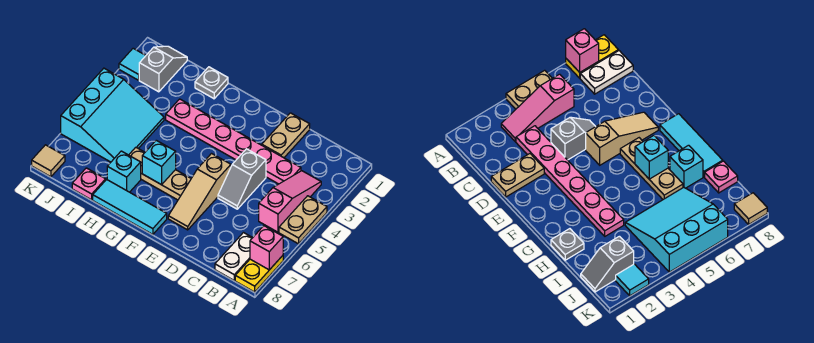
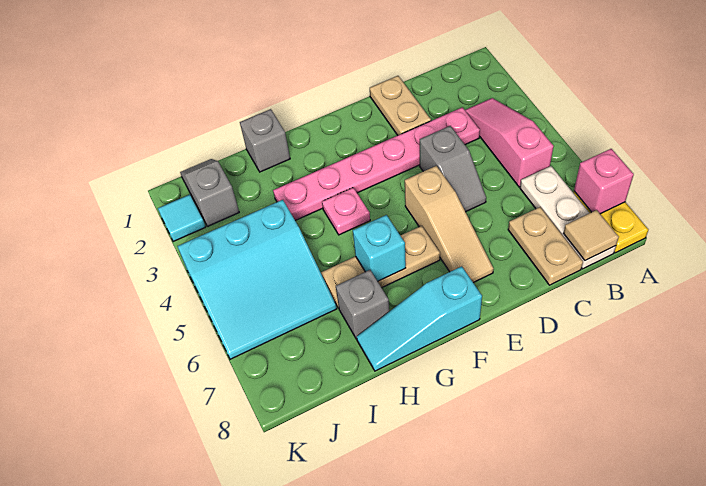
tan plate A4:A5 level 1 -> tan plate C7:C8 level 1
white plate B7:B8 level 1 -> white plate B6:B8 level 1
cyan tile F8:H8 level 1 -> cyan slope F8:H8 level 1 top F
grey plate H1 level 1 -> grey brick H1 level 1
cyan brick H7 level 1 -> grey brick H7 level 1
cyan slope I4:K6 level 1 top K -> cyan slope I4:K6 level 1 top 4
pink plate I8 level 1 -> pink plate G4 level 1
tan tile K8 level 1 -> tan tile B8 level 2

